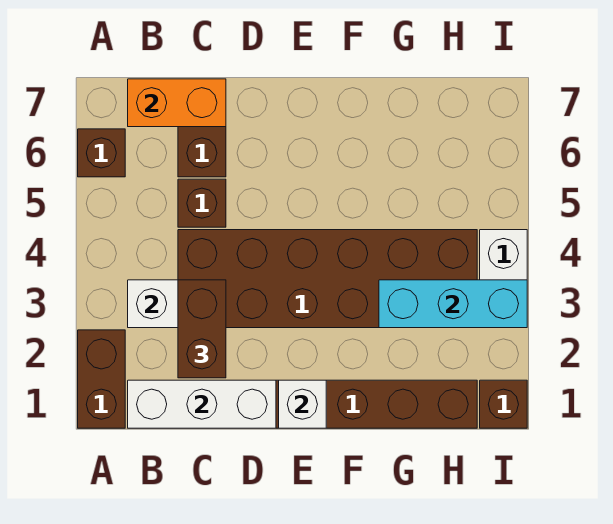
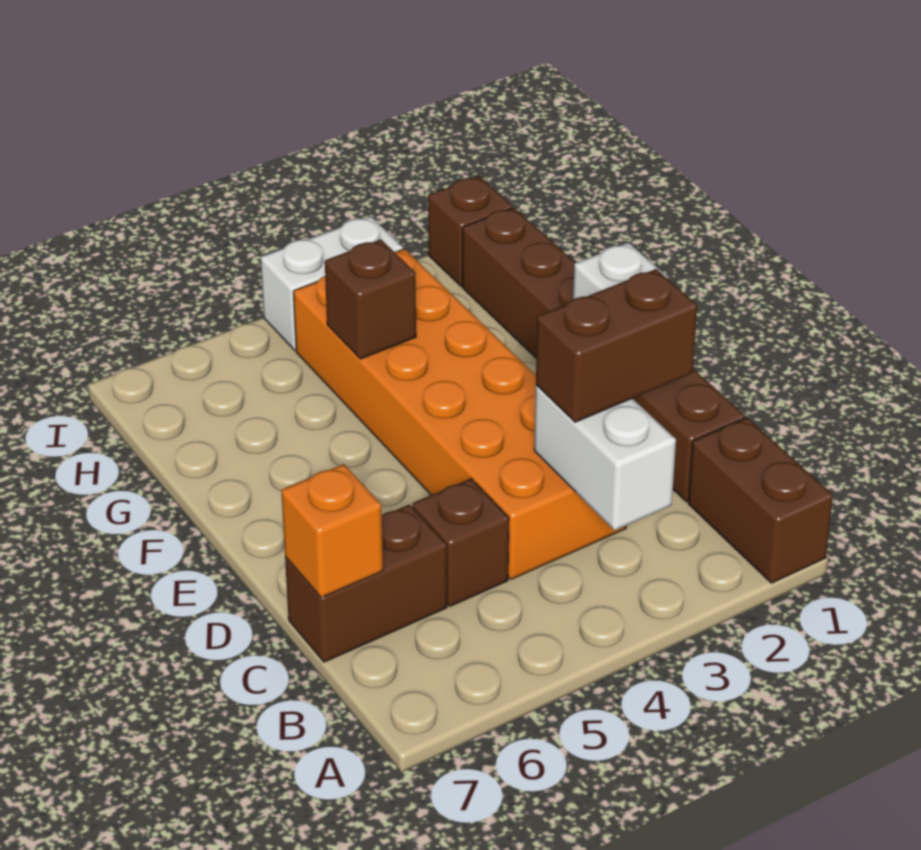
brown brick A1:A2 level 1 -> brown brick A1:B1 level 1
brown brick A6 level 1 -> brown brick G4 level 2
white brick B1:D1 level 2 -> none
orange brick B7:C7 level 2 -> orange brick C7 level 2
brown brick C3:H4 level 1 -> orange brick C3:H4 level 1
cyan brick G3:I3 level 2 -> none

